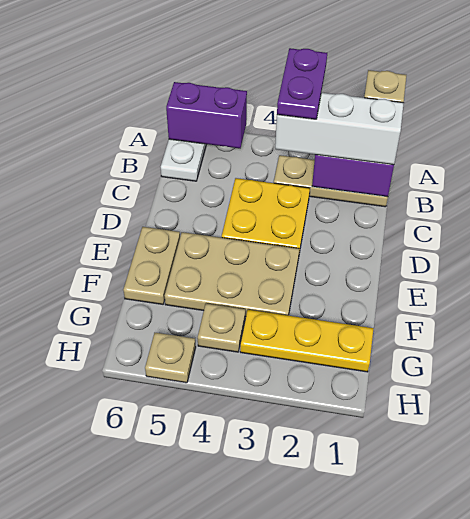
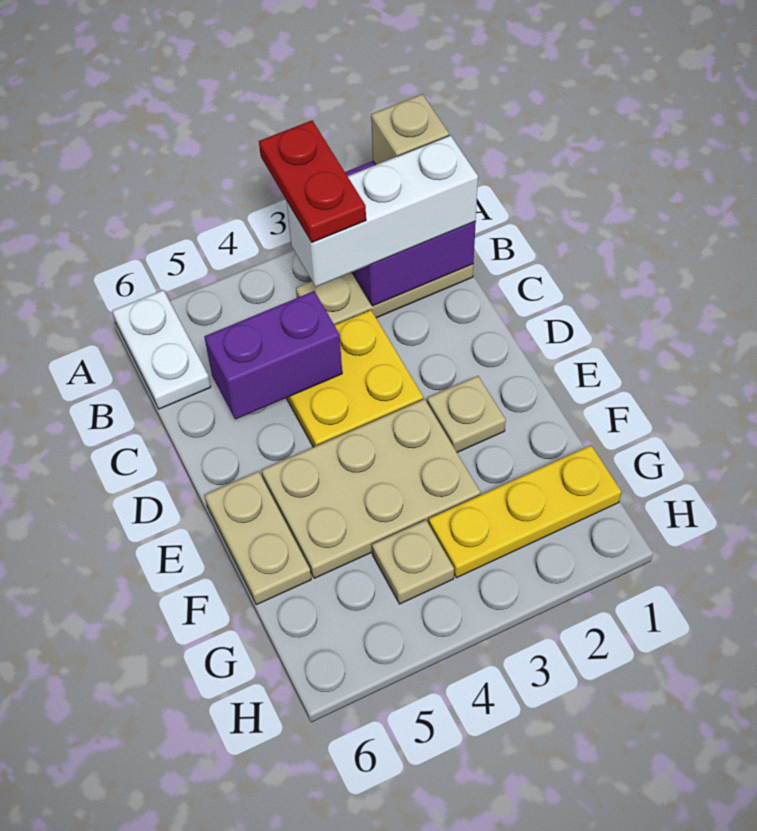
purple plate A3:B3 level 4 -> red plate A3:B3 level 4
purple brick A5:A6 level 2 -> purple brick C4:C5 level 2
tan plate H5 level 1 -> tan plate E2 level 1

